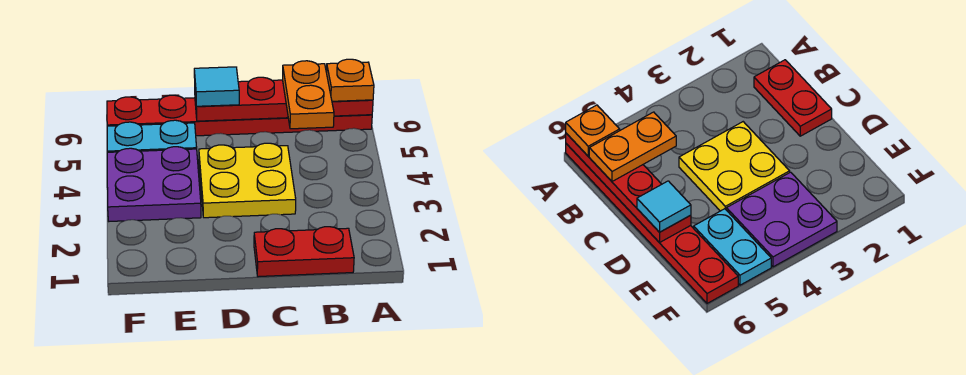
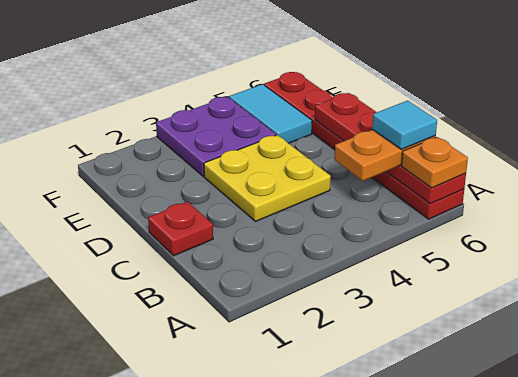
red plate B1:C1 level 1 -> red plate C1 level 1
cyan tile D6 level 3 -> cyan tile B6 level 4
cyan plate E5:F5 level 1 -> cyan tile E5:F5 level 1

